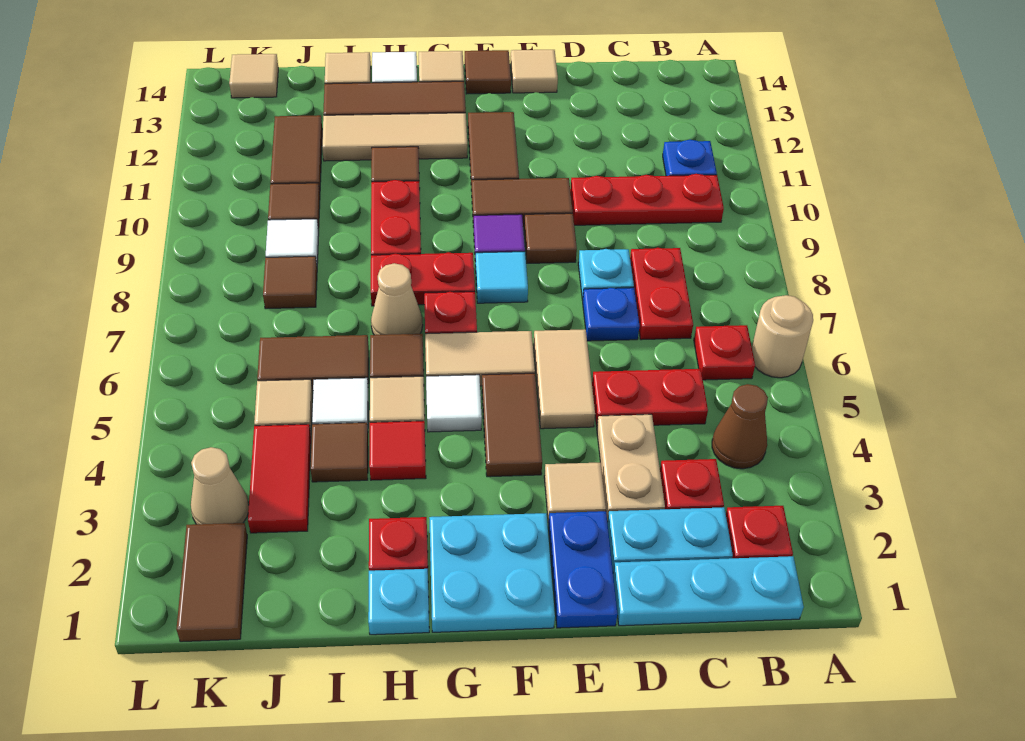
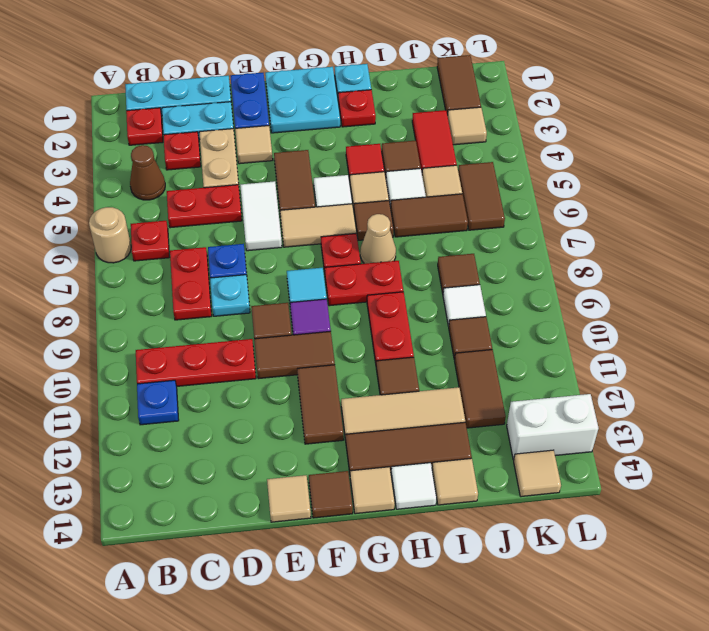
tan tile E5:E6 level 1 -> white tile E5:E6 level 1
tan cone K3 level 1 -> tan tile K3 level 1
none -> brown tile K5:K6 level 1
none -> white brick K13:L13 level 1

